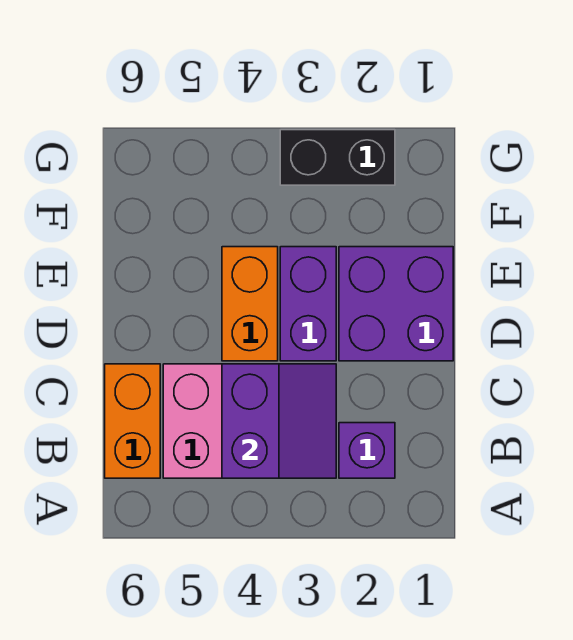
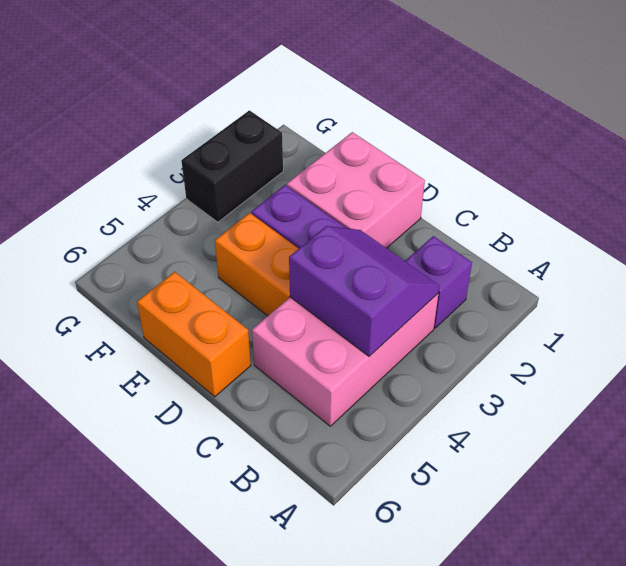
orange brick B6:C6 level 1 -> orange brick D6:E6 level 1
purple brick D1:E2 level 1 -> pink brick D1:E2 level 1

